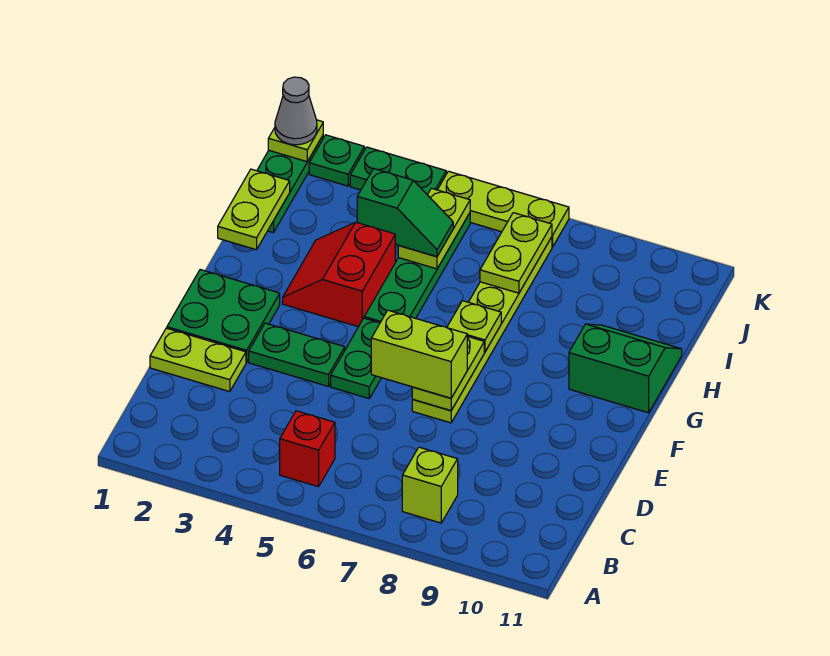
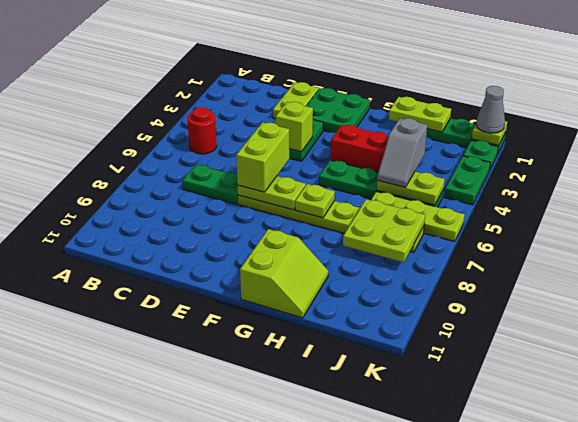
red brick B5 level 1 -> red round brick B5 level 1
lime brick B8 level 1 -> lime brick E4 level 2
green plate E5:F5 level 1 -> green plate C7:D7 level 1
green slope G10:H11 level 1 top G -> lime slope G10:H11 level 1 top G
green slope I4:I5 level 3 top 4 -> grey slope I4:I5 level 3 top 4
lime plate I7:J7 level 2 -> lime plate I7:J8 level 2
lime plate K5:K7 level 1 -> lime plate I6:K6 level 1

